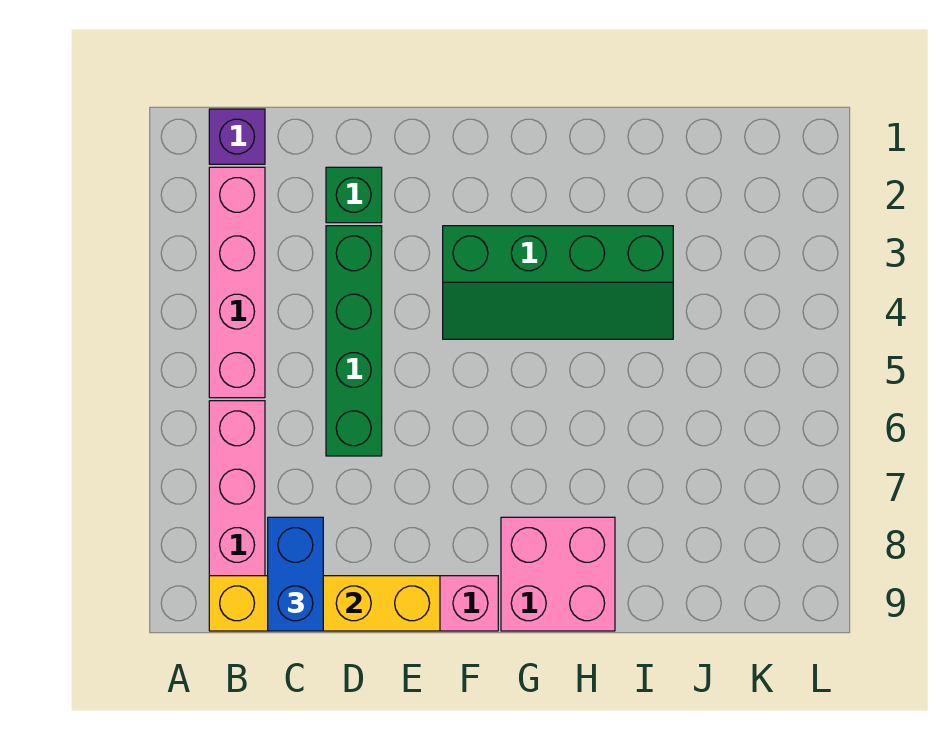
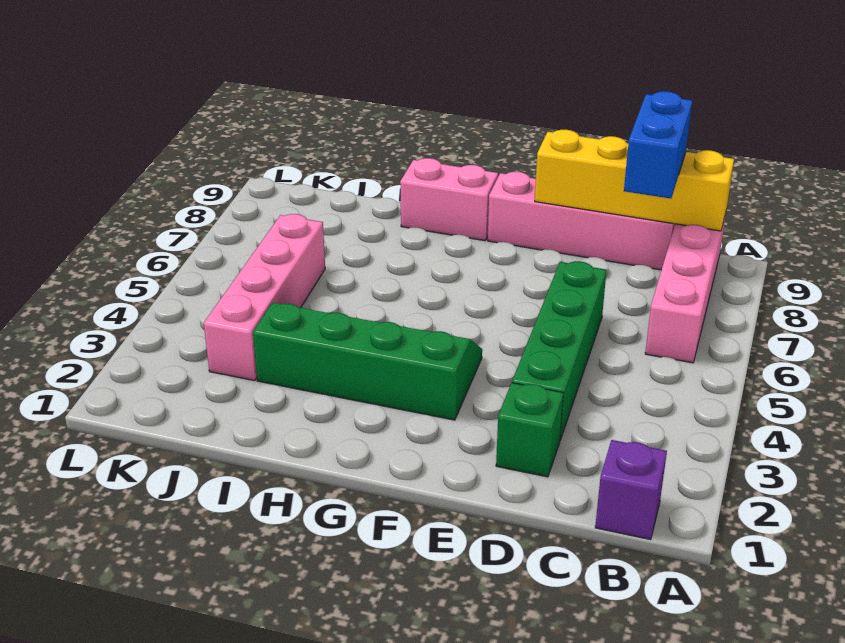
pink brick B2:B5 level 1 -> pink brick J3:J6 level 1
pink brick G8:H9 level 1 -> pink brick G9:H9 level 1

